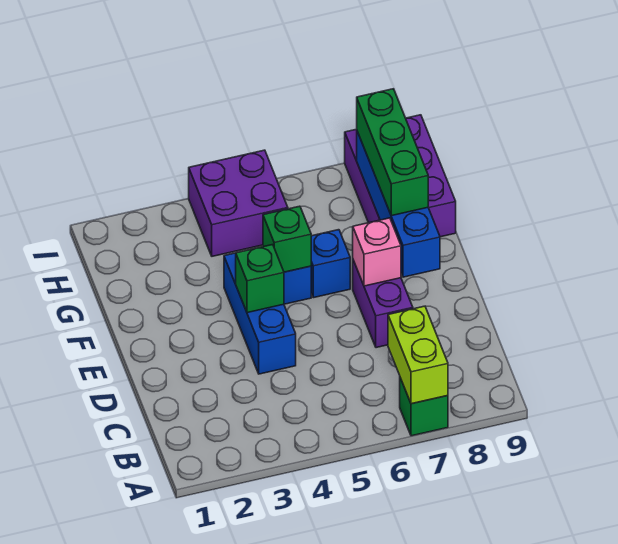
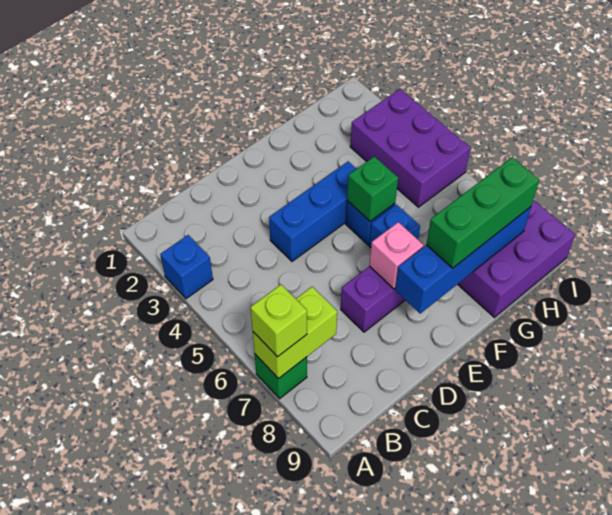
none -> blue brick A3 level 1
none -> lime brick A7 level 3
green brick E4 level 2 -> none
purple brick H4:I5 level 1 -> purple brick H3:I5 level 1

